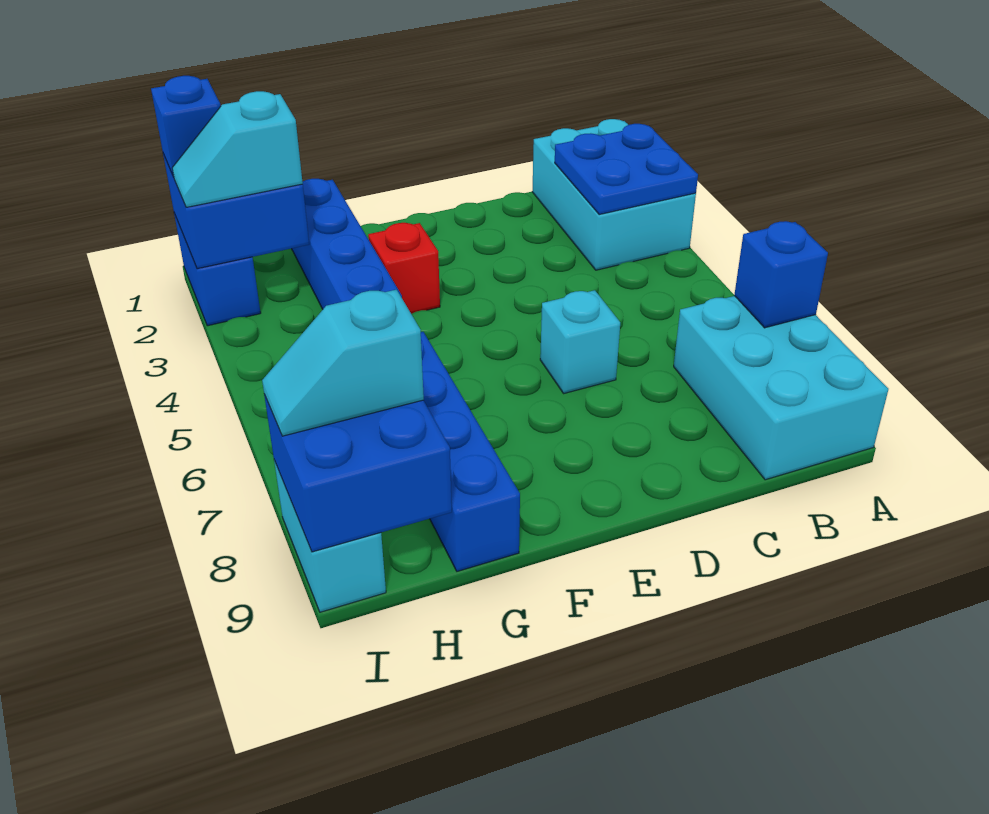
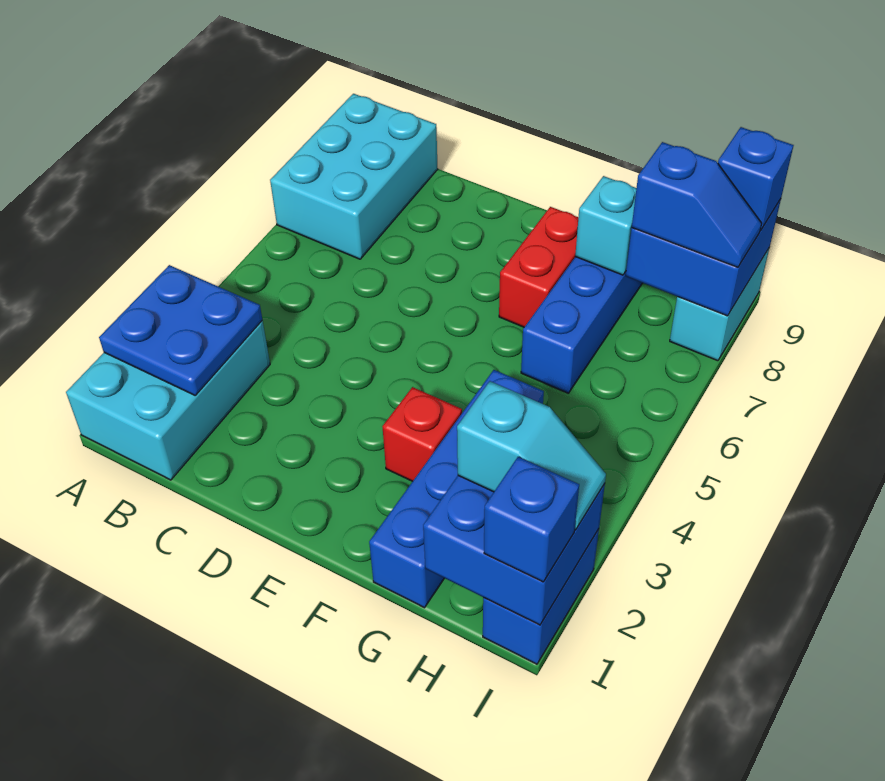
blue brick A7 level 2 -> blue brick I9 level 3
cyan brick D6 level 1 -> cyan brick G8 level 2
none -> red brick F7:F8 level 1
cyan slope H8:I8 level 3 top H -> blue slope H8:I8 level 3 top H

